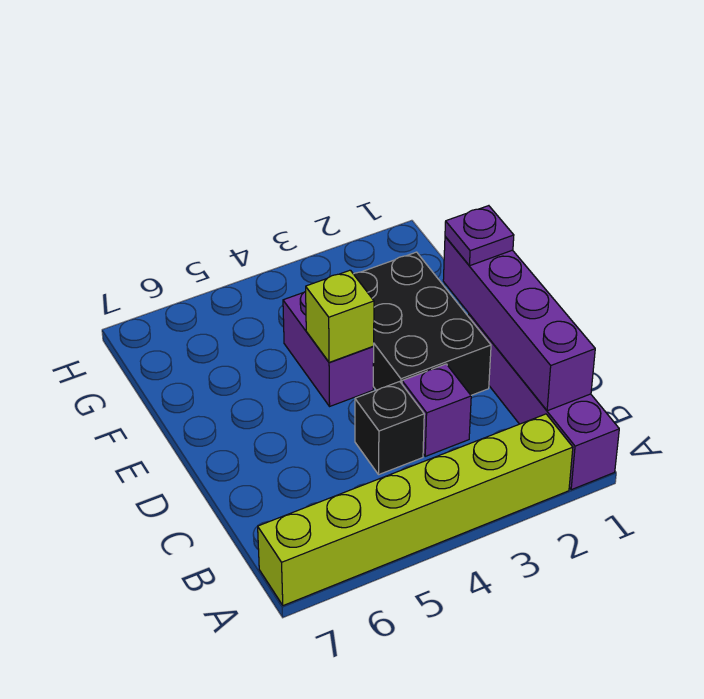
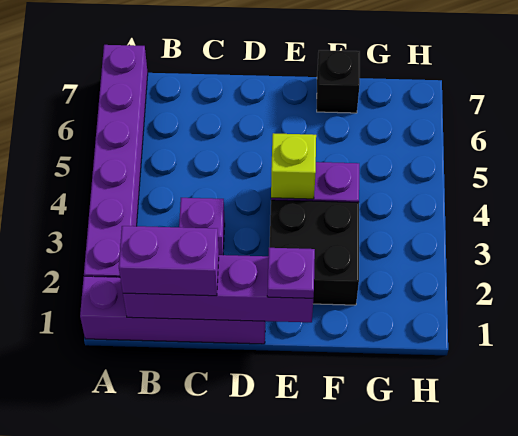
lime brick A2:A7 level 1 -> purple brick A2:A7 level 1
none -> purple brick B1:C1 level 3
black brick C4 level 1 -> black brick F7 level 1
black brick D2:F3 level 1 -> black brick E2:F3 level 1

